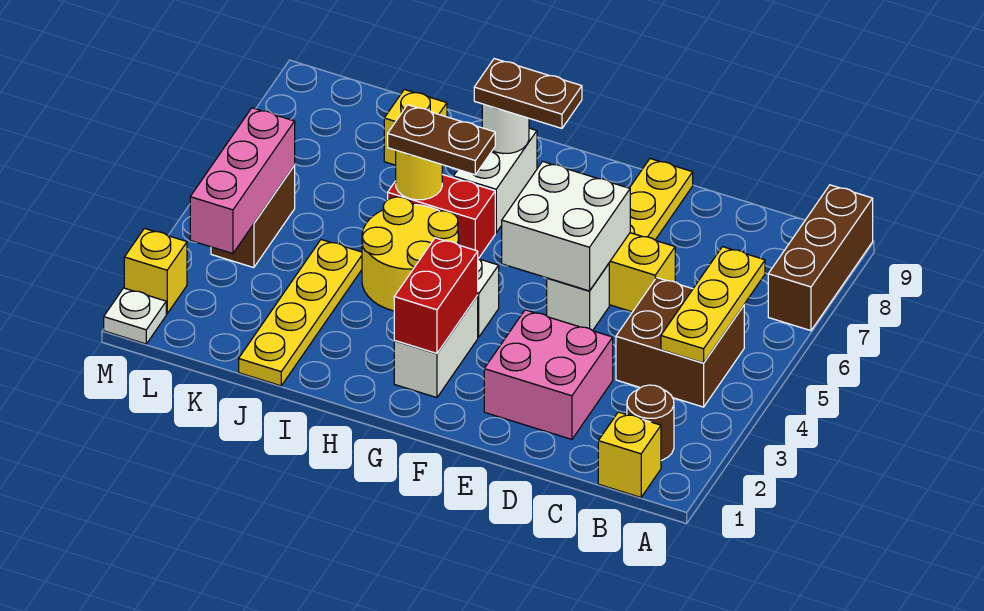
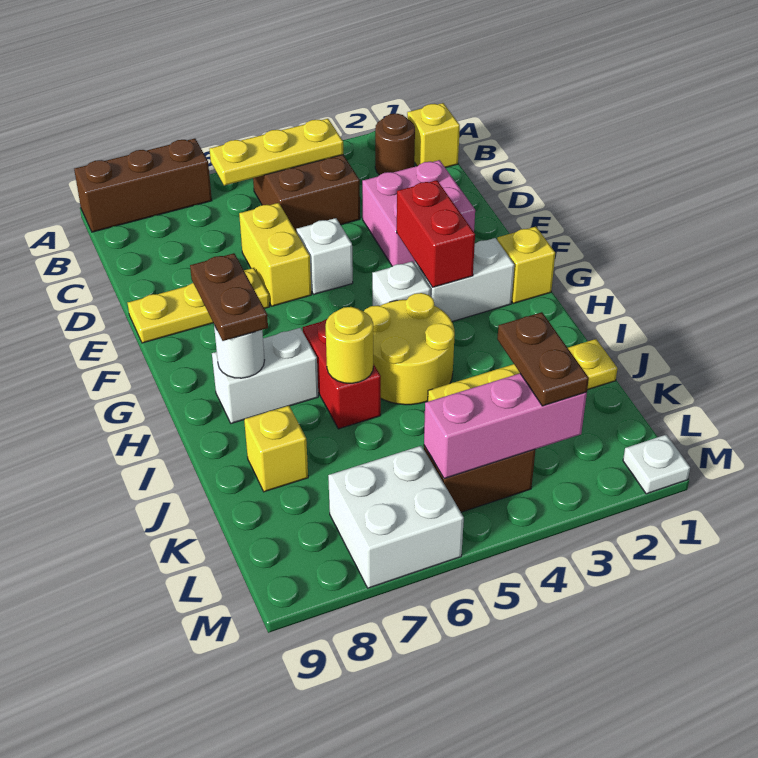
white brick E5:F6 level 2 -> white brick L6:M7 level 1
red brick G2:G3 level 2 -> red brick F3:G3 level 2
brown plate H6:I6 level 3 -> brown plate K3:L3 level 3
yellow brick M2 level 1 -> yellow brick G1 level 1

